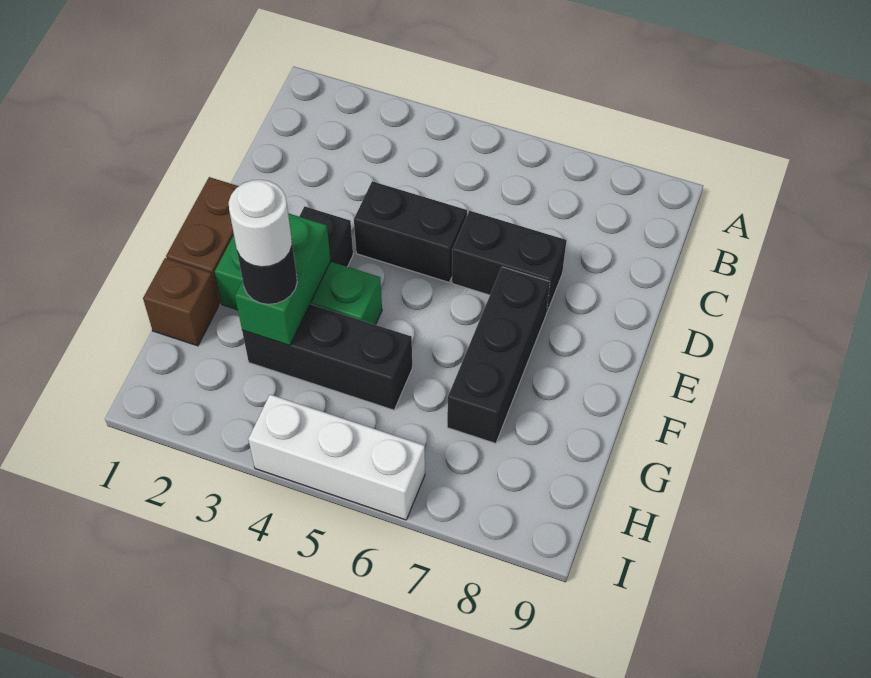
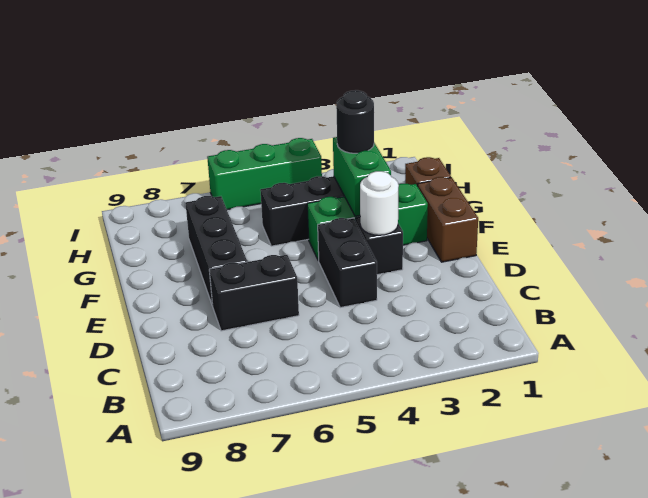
black brick D4:D5 level 1 -> black brick D4:E4 level 1
white round brick G3 level 4 -> white round brick E3 level 2
white brick I4:I6 level 1 -> green brick I4:I6 level 1

